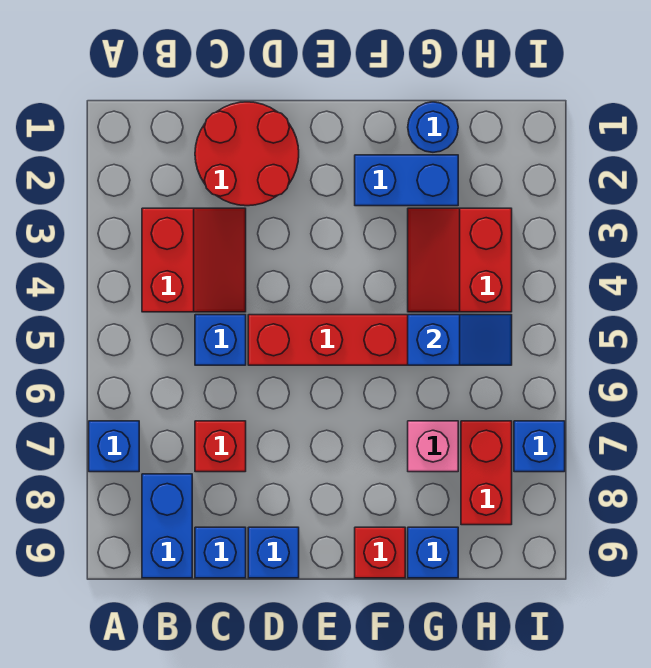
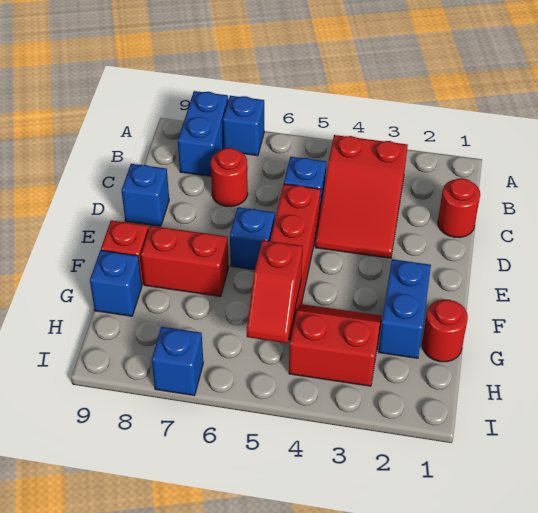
red slope B3:C4 level 1 top B -> red slope B3:D4 level 1 top B
blue brick B8:B9 level 1 -> blue brick A8:B8 level 1
red round brick C1:D2 level 1 -> red round brick C1 level 1
red brick C7 level 1 -> red round brick C7 level 1
blue brick C9 level 1 -> blue brick E6 level 1
blue round brick G1 level 1 -> red round brick G1 level 1
blue slope G5:H5 level 2 top G -> red slope G5:H5 level 2 top G
pink brick G7 level 1 -> none
red brick H7:H8 level 1 -> red brick F7:F8 level 1

